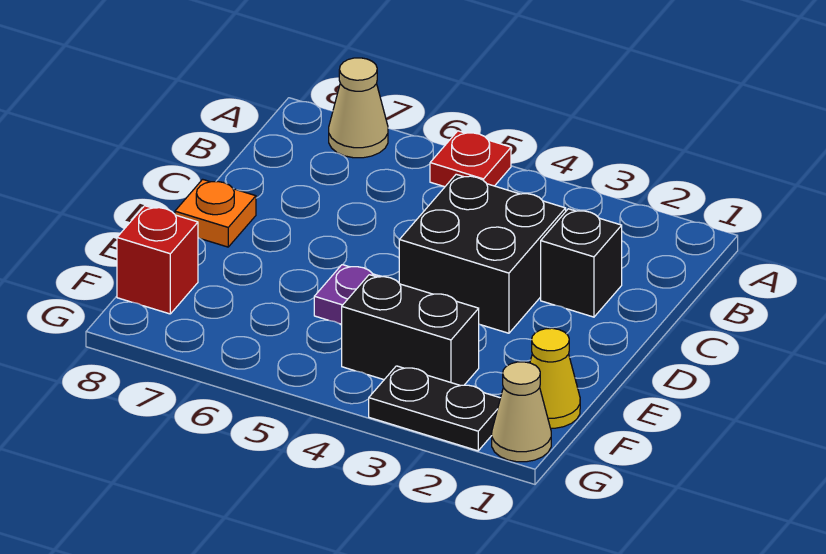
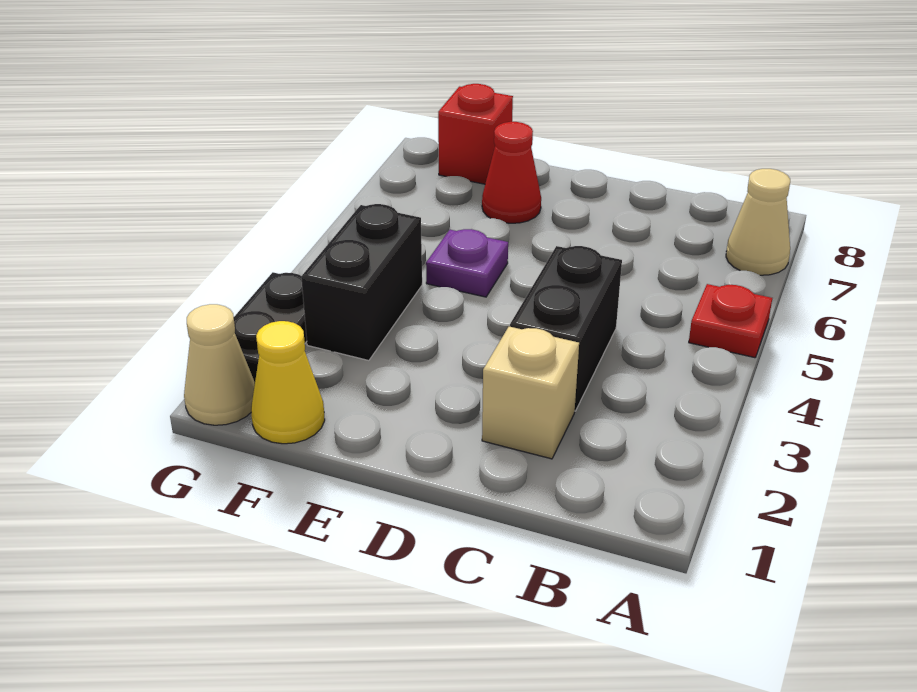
black brick C2 level 1 -> tan brick C2 level 1
black brick C3:D4 level 1 -> black brick C3:C4 level 1
orange plate D8 level 1 -> none
none -> red cone E7 level 1

